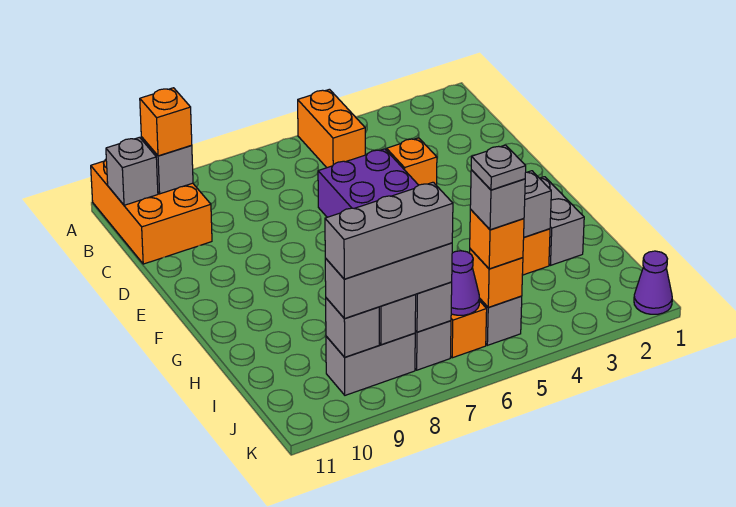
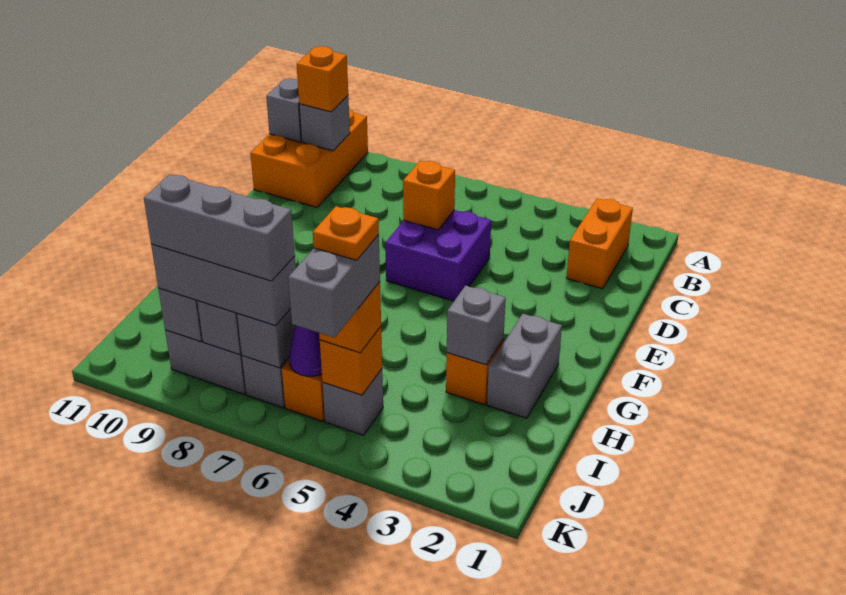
orange brick A5:B5 level 1 -> orange brick B2:C2 level 1
orange brick D4 level 1 -> orange brick D6 level 2
grey brick J5 level 4 -> grey brick J5:K5 level 4
grey plate J5 level 5 -> orange plate J5 level 5
purple cone K1 level 1 -> none

